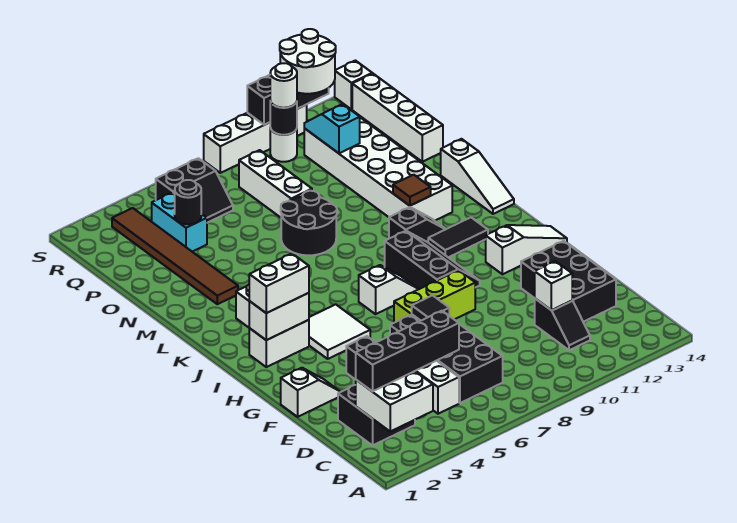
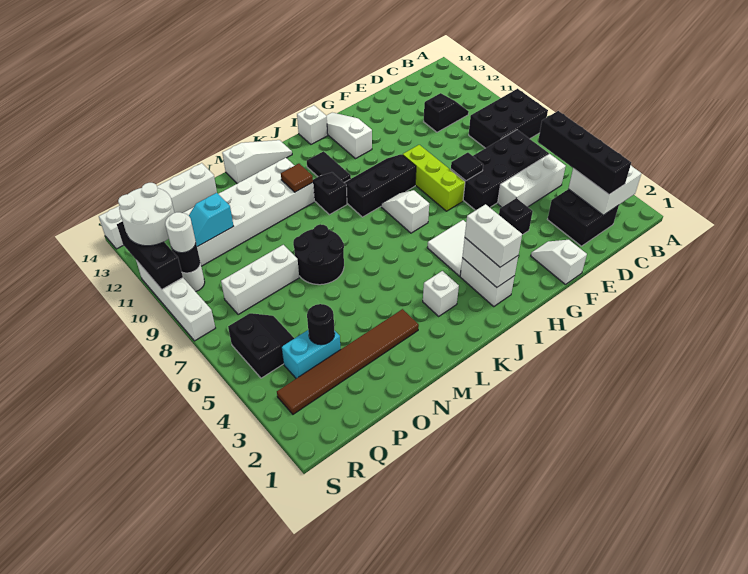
white brick D11 level 2 -> white brick I14 level 1
black brick D12:F13 level 1 -> black brick A8:C9 level 1

